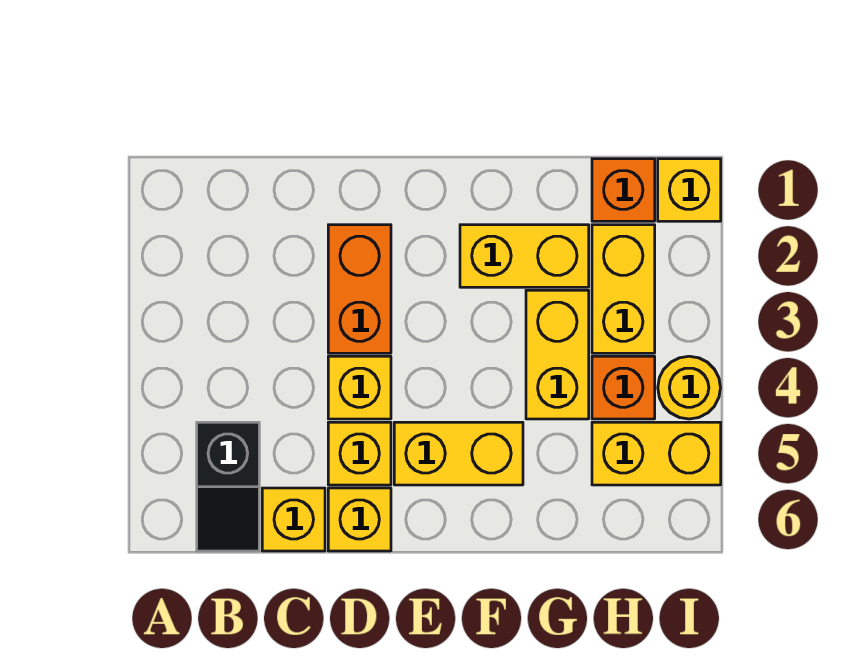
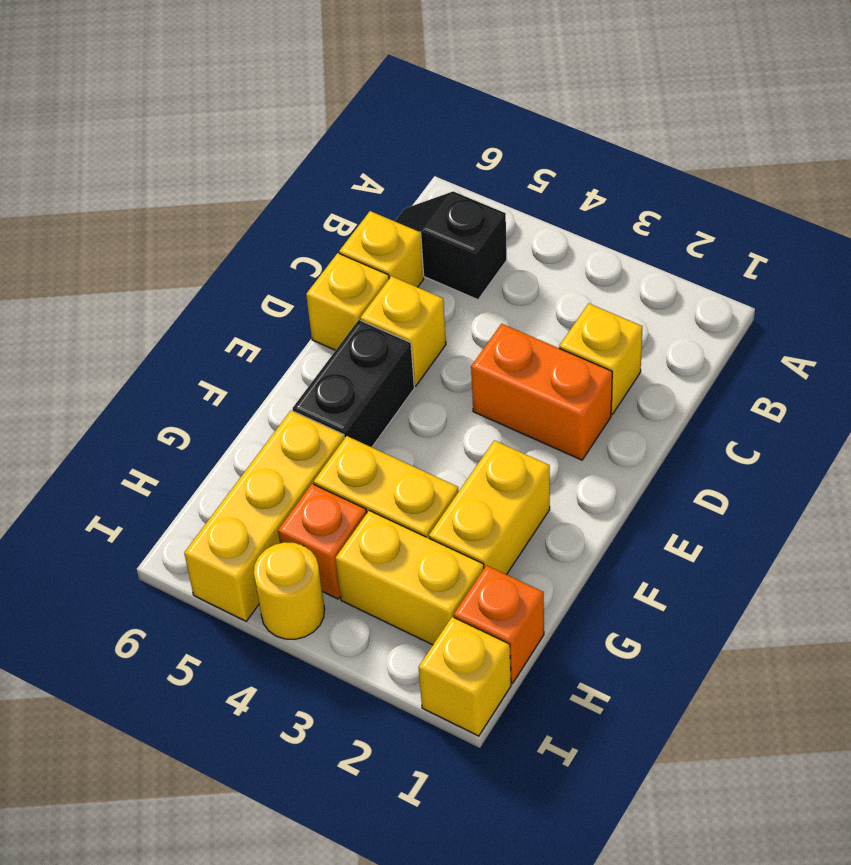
yellow brick D4 level 1 -> yellow brick C2 level 1
yellow brick E5:F5 level 1 -> black brick E5:F5 level 1
yellow brick H5:I5 level 1 -> yellow brick G5:I5 level 1

